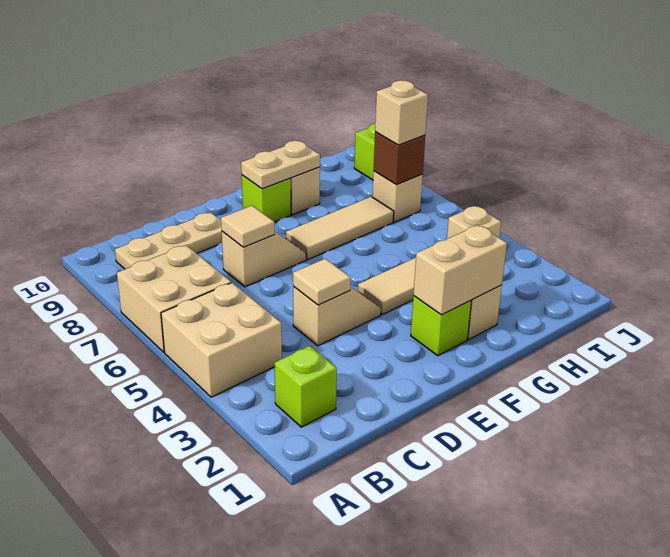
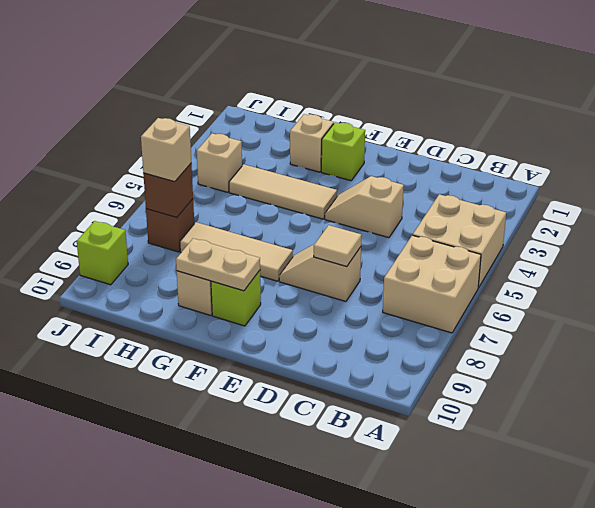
lime brick B2 level 1 -> none
tan plate B9:D9 level 1 -> none
tan tile D4 level 2 -> none
tan brick F2:G2 level 2 -> none
tan brick I7 level 1 -> brown brick I7 level 1

